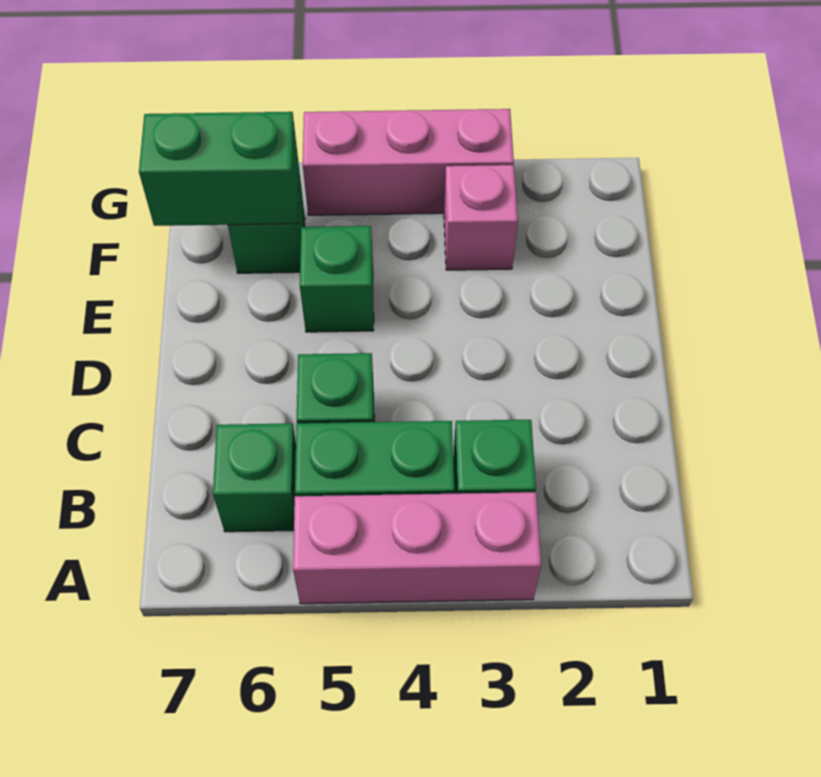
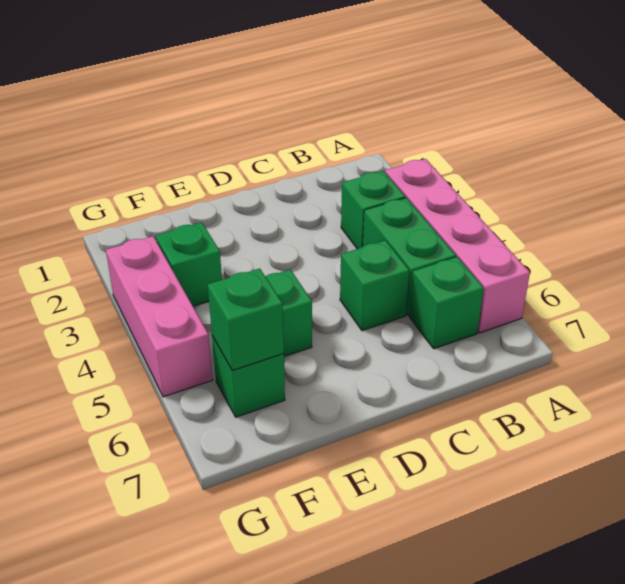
pink brick A3:A5 level 1 -> pink brick A3:A6 level 1
pink brick F3 level 1 -> green brick F3 level 1
green brick F6:F7 level 2 -> green brick F6 level 2

